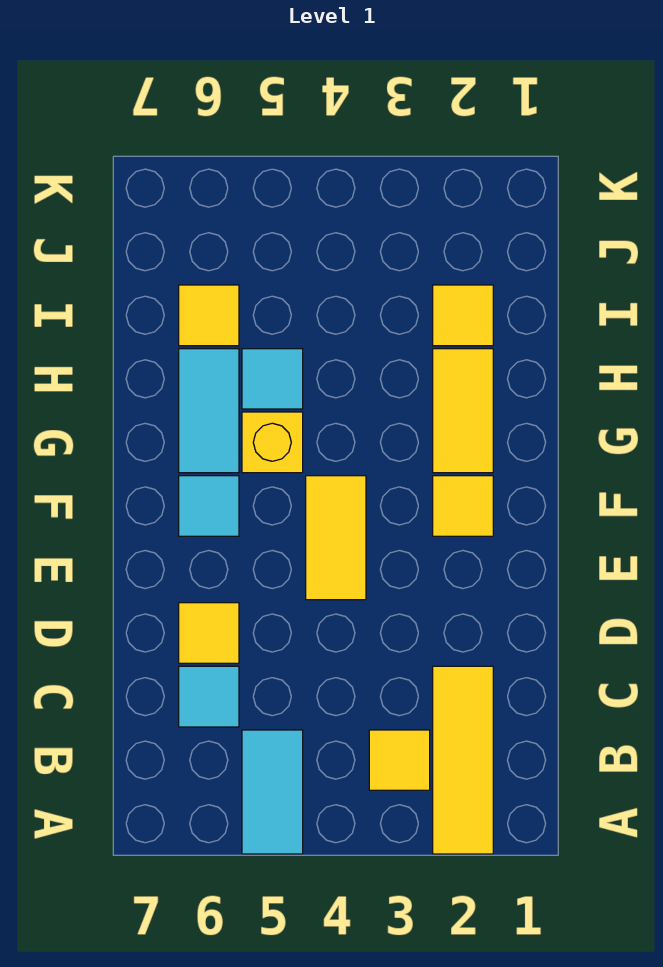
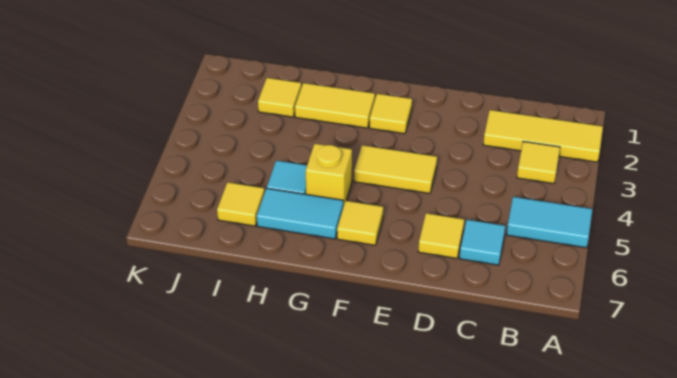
cyan tile F6 level 1 -> yellow tile F6 level 1

